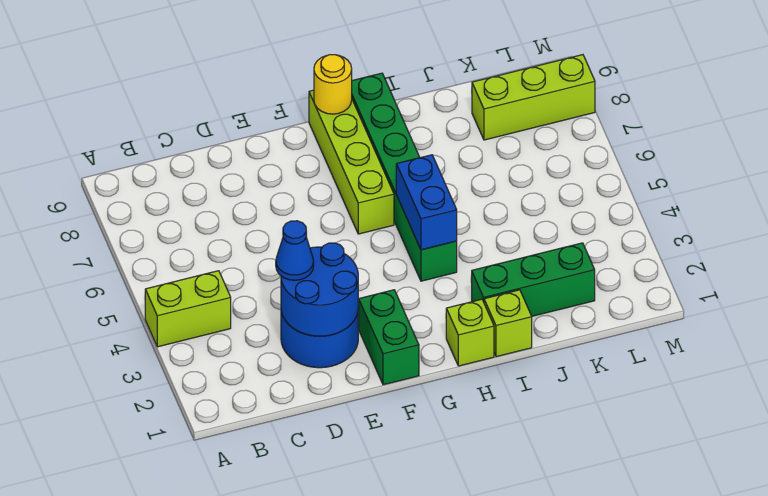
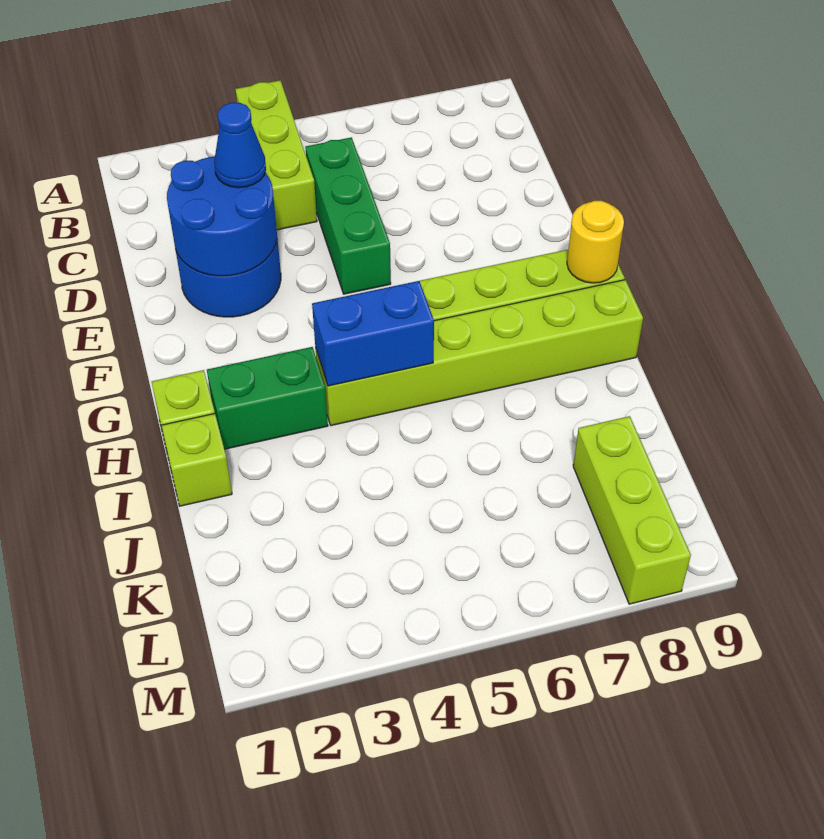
lime brick A4:B4 level 1 -> lime brick A4:C4 level 1
green brick F1:F2 level 1 -> green brick H2:H3 level 1
green brick H4:H9 level 1 -> lime brick H4:H9 level 1
green brick I2:K2 level 1 -> green brick C5:E5 level 1

